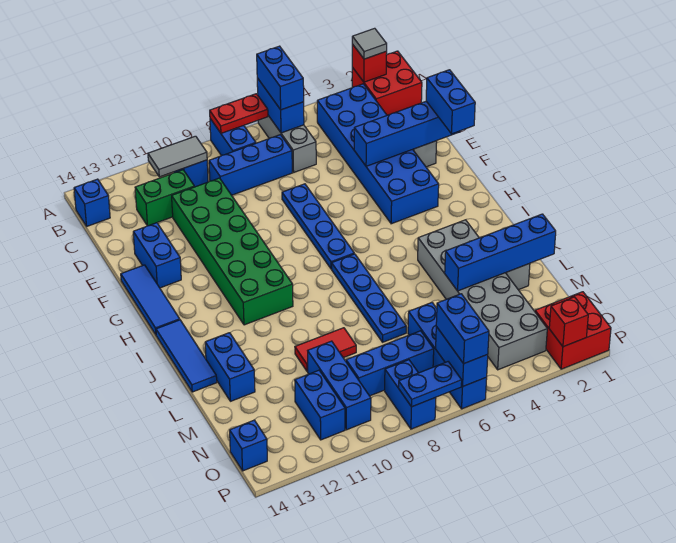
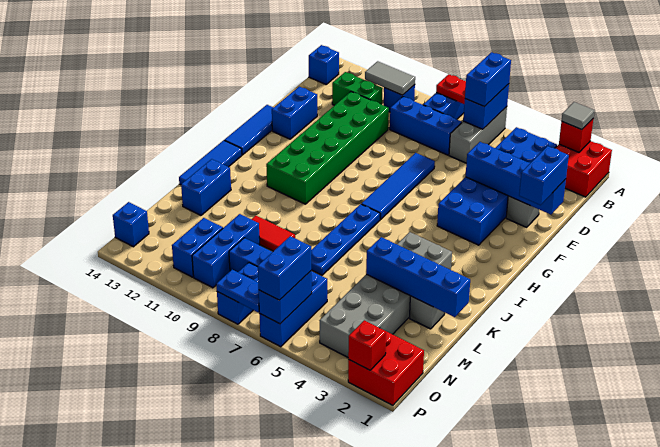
blue plate E7:H7 level 1 -> blue tile E7:H7 level 1
blue brick M6:P6 level 1 -> blue brick N6:P6 level 1

